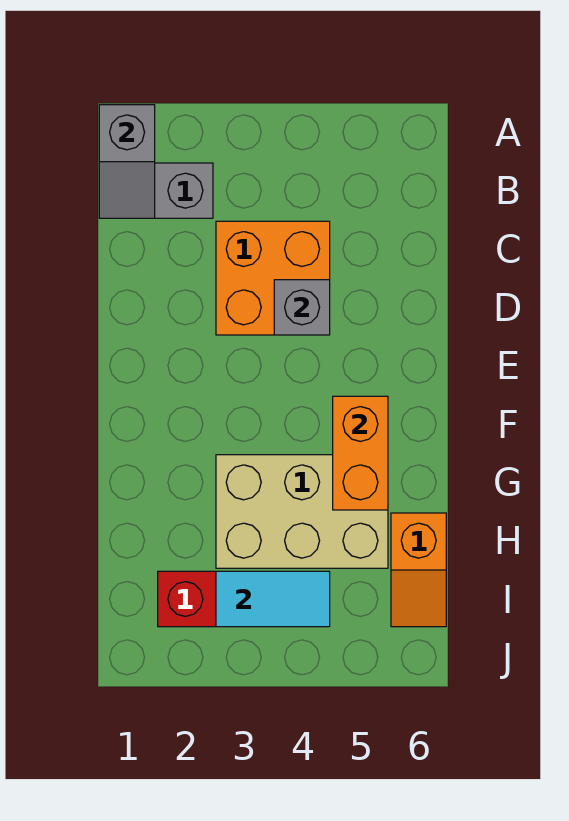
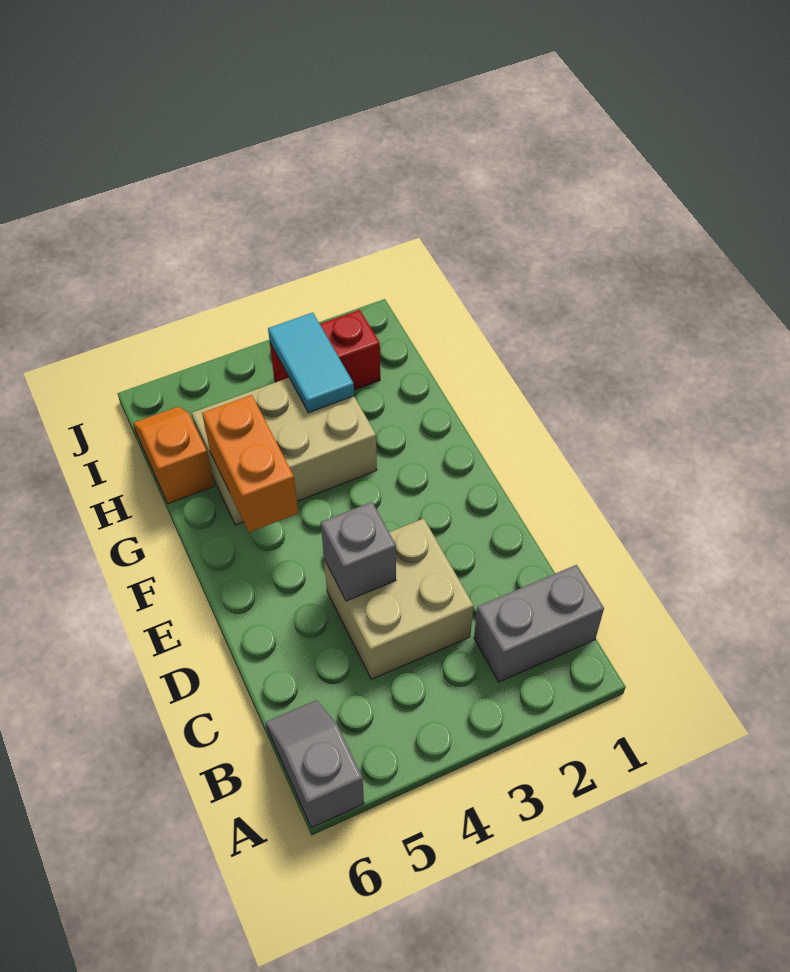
grey slope A1:B1 level 2 top A -> grey slope A6:B6 level 1 top A
orange brick C3:D4 level 1 -> tan brick C3:D4 level 1
cyan tile I3:I4 level 2 -> cyan tile H3:I3 level 2

